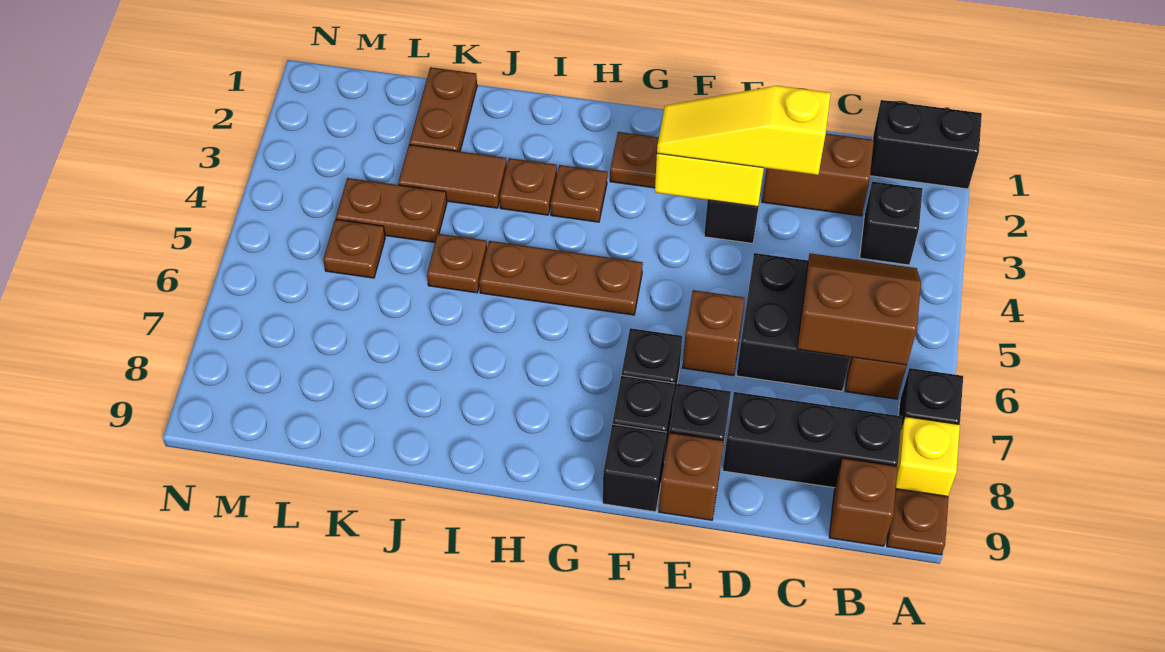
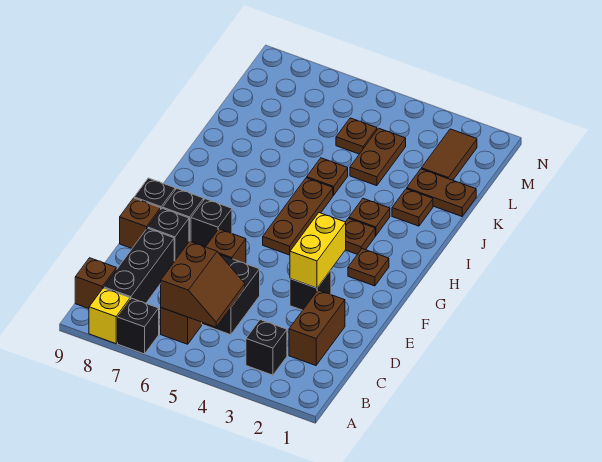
black brick A1:B1 level 1 -> none
brown plate A9 level 1 -> brown plate J2 level 1
yellow slope D3:F3 level 3 top D -> none
brown tile J3:K3 level 1 -> brown tile L2:M2 level 1

